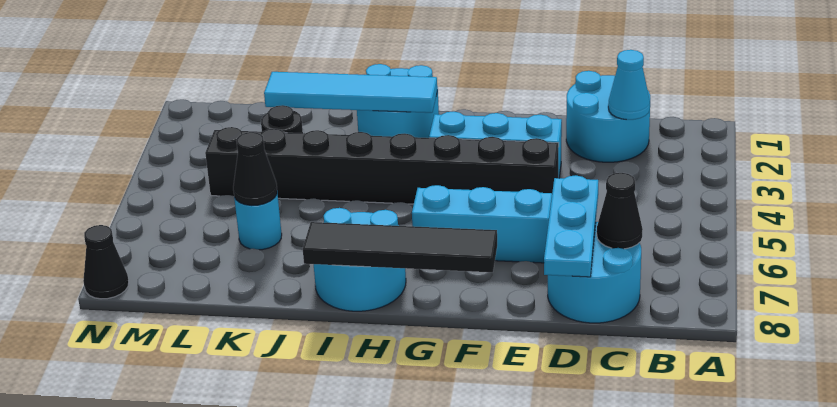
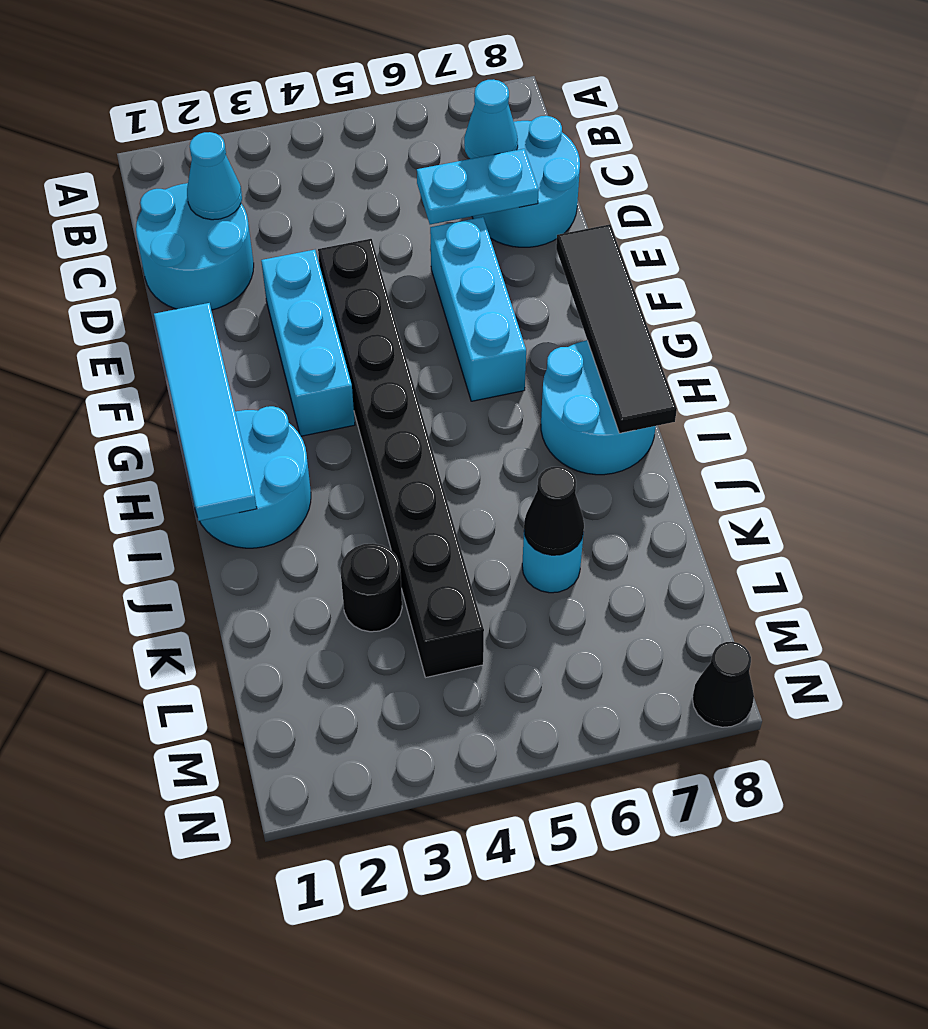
black cone C7 level 2 -> cyan cone C7 level 2
cyan plate D6:D8 level 2 -> cyan plate D6:D7 level 2
cyan tile H2:K2 level 2 -> cyan tile F1:I1 level 2

